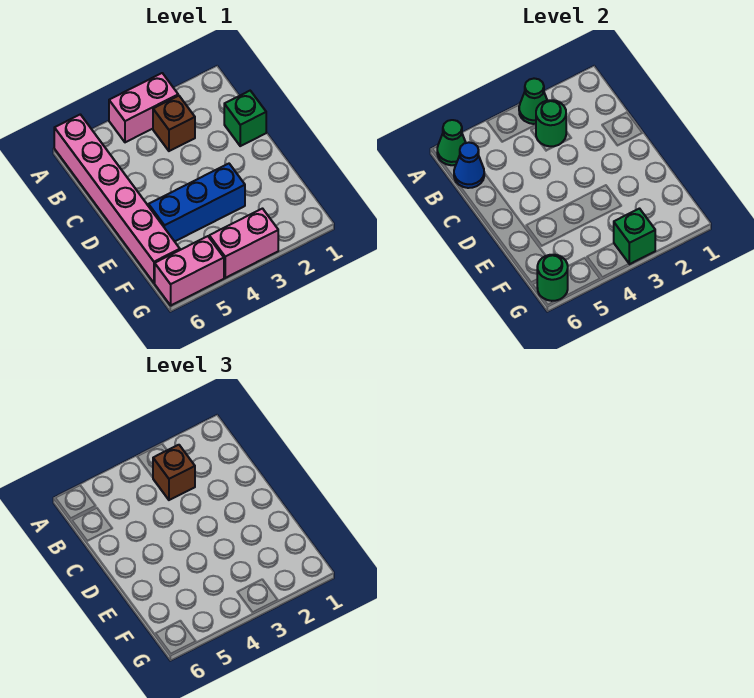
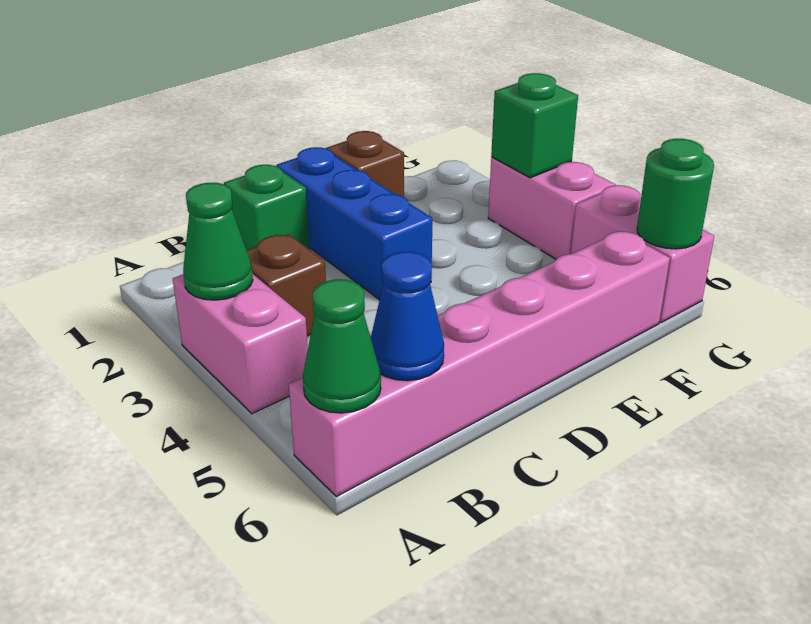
green round brick B3 level 2 -> none
brown brick B3 level 3 -> brown brick E1 level 1
blue brick E3:E5 level 1 -> blue brick D1:D3 level 1

